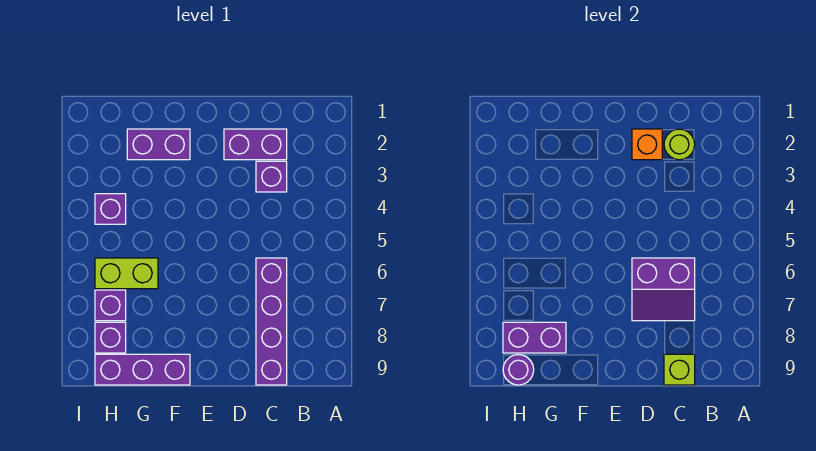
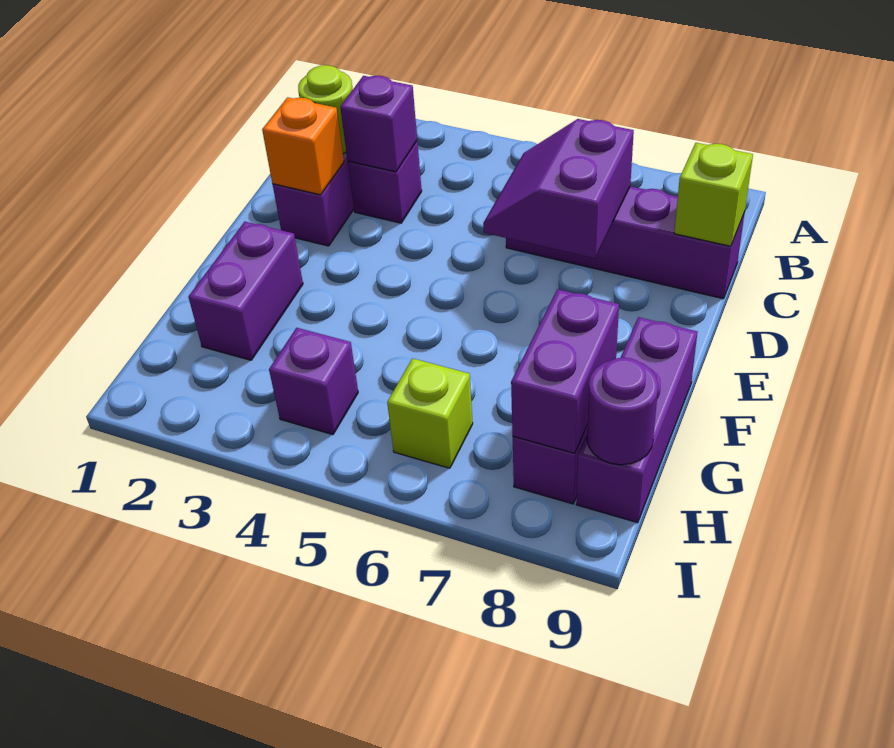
purple slope C6:D7 level 2 top 6 -> purple slope C6:D7 level 2 top 7
lime brick G6:H6 level 1 -> lime brick H6 level 1
purple brick H7 level 1 -> purple brick C3 level 2

